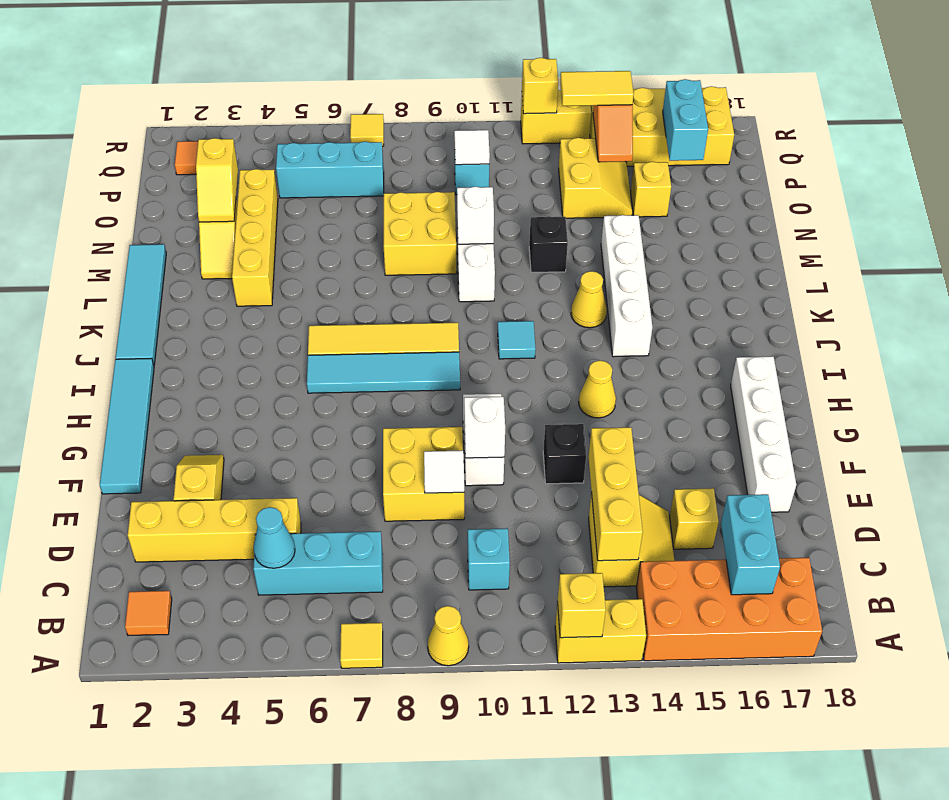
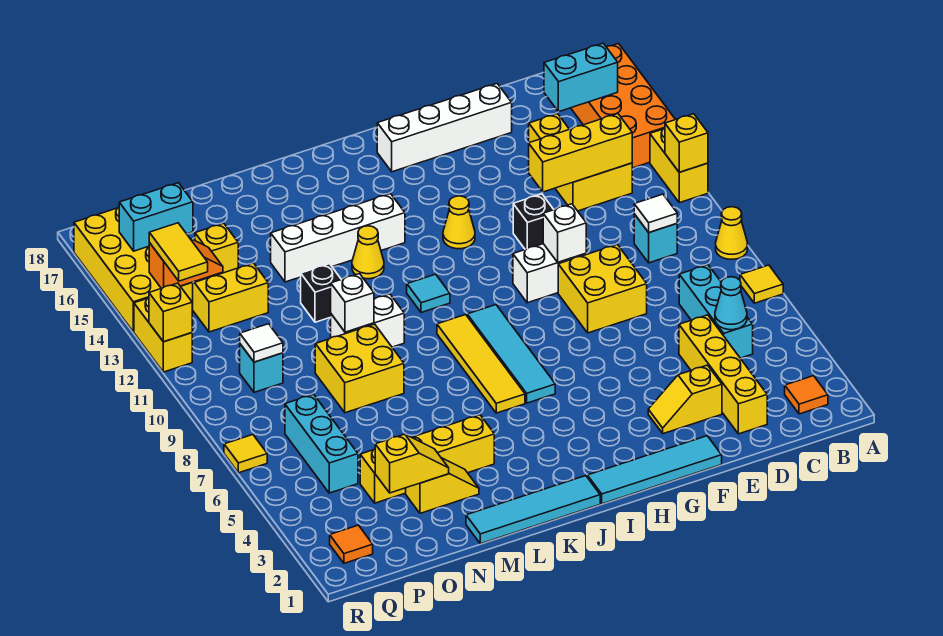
white tile E9 level 2 -> white tile C10 level 2

